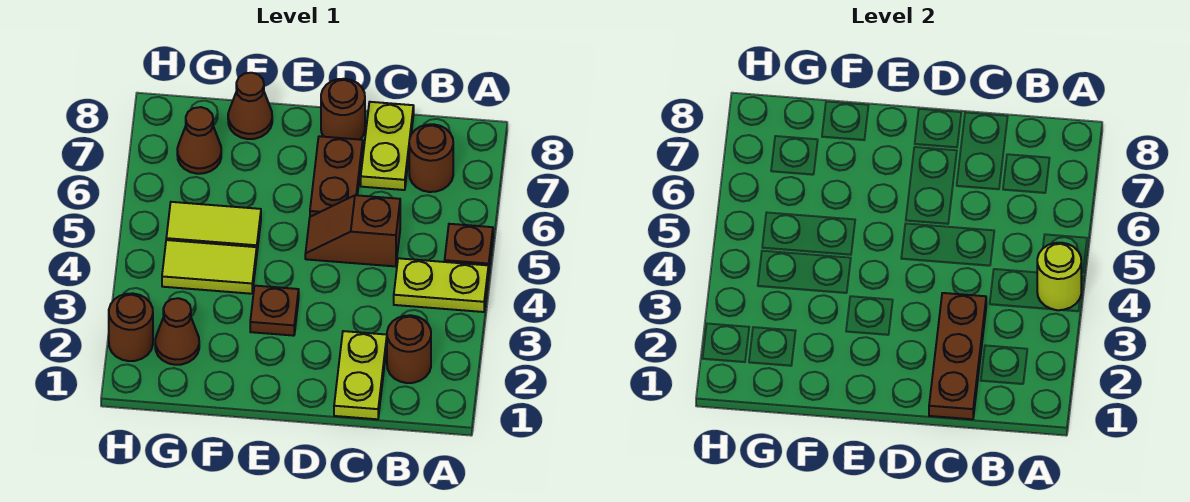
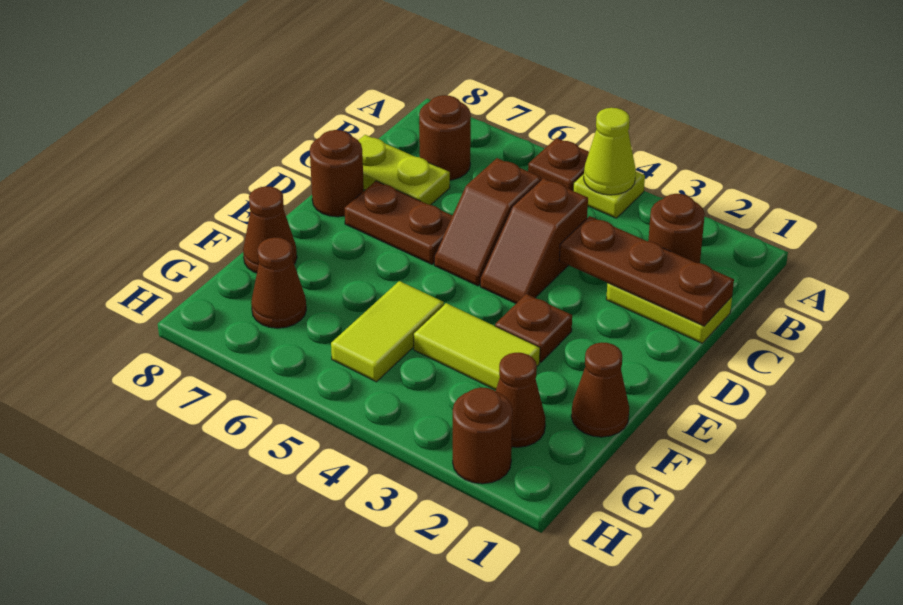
lime plate A4:B4 level 1 -> lime plate A4 level 1
lime round brick A4 level 2 -> lime cone A4 level 2
none -> brown slope C4:D4 level 1 top C
none -> brown cone F1 level 1
lime tile F4:G4 level 1 -> lime tile F3:F4 level 1

